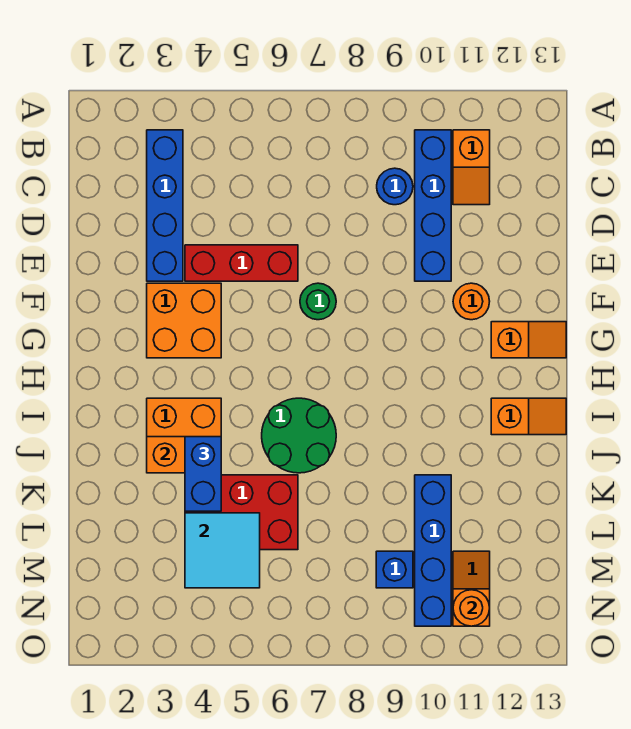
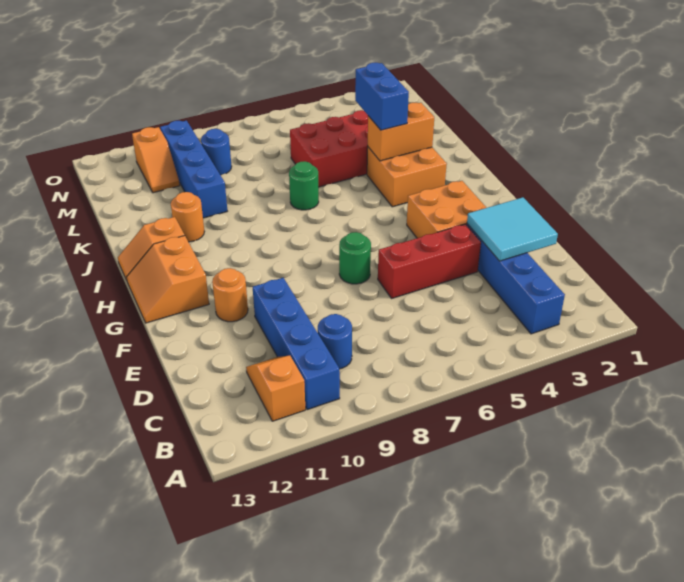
orange slope G12:G13 level 1 top 12 -> orange slope G12:H13 level 1 top 12
green round brick I6:J7 level 1 -> green round brick J7 level 1
cyan tile L4:M5 level 2 -> cyan tile D2:E3 level 2
blue brick M9 level 1 -> blue round brick M9 level 1
orange round brick N11 level 2 -> orange round brick J11 level 1

